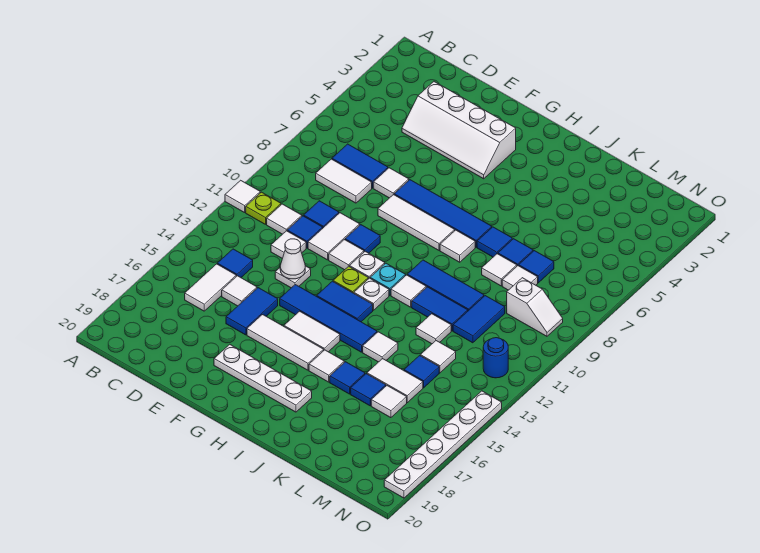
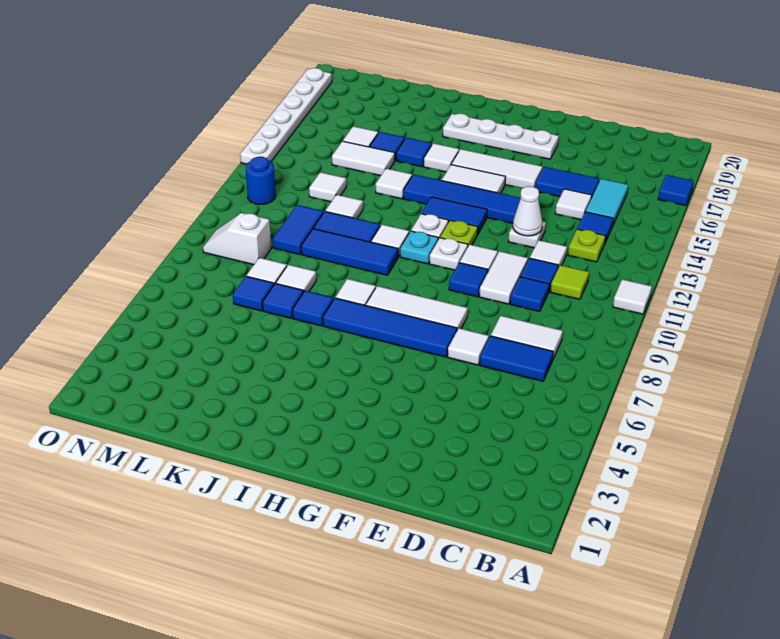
lime plate B11 level 1 -> lime plate C13 level 1
white tile C11 level 1 -> lime tile C11 level 1
white tile C15:C16 level 1 -> cyan tile C15:C16 level 1
white slope D3:G4 level 1 top 3 -> none
blue tile E15:E16 level 1 -> blue tile D16:E16 level 1
blue tile L14 level 1 -> blue tile A17 level 1

